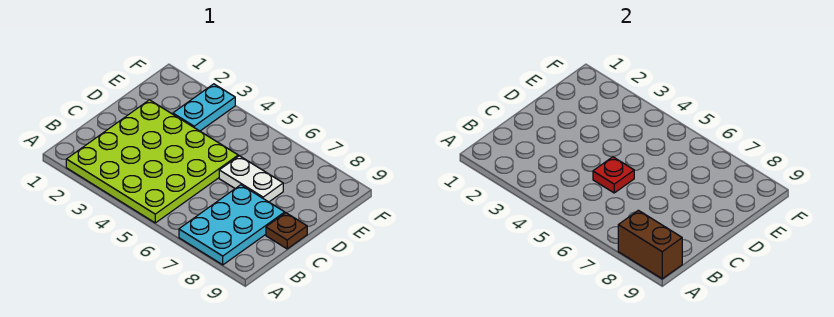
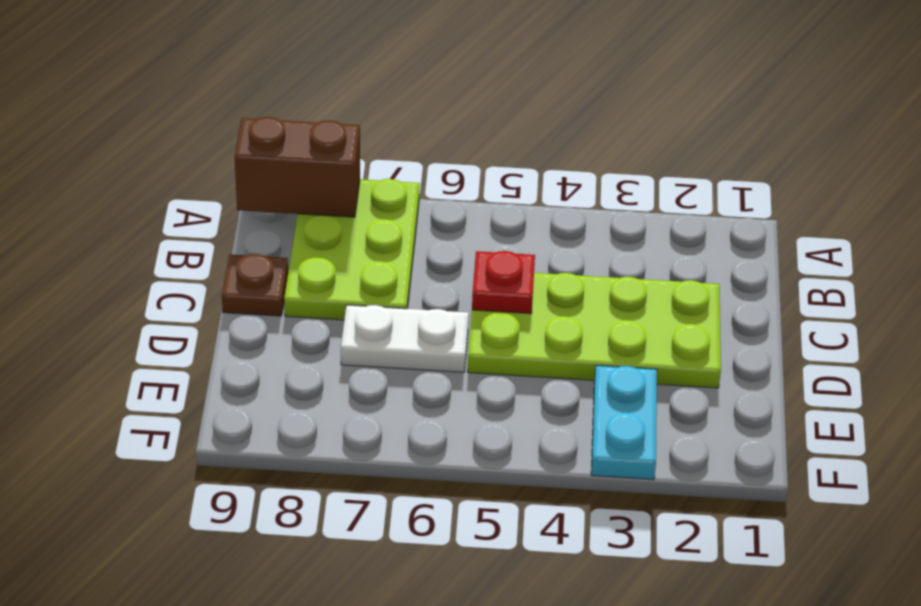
lime plate A2:D5 level 1 -> lime plate C2:D5 level 1
cyan plate A7:C8 level 1 -> lime plate A7:C8 level 1

